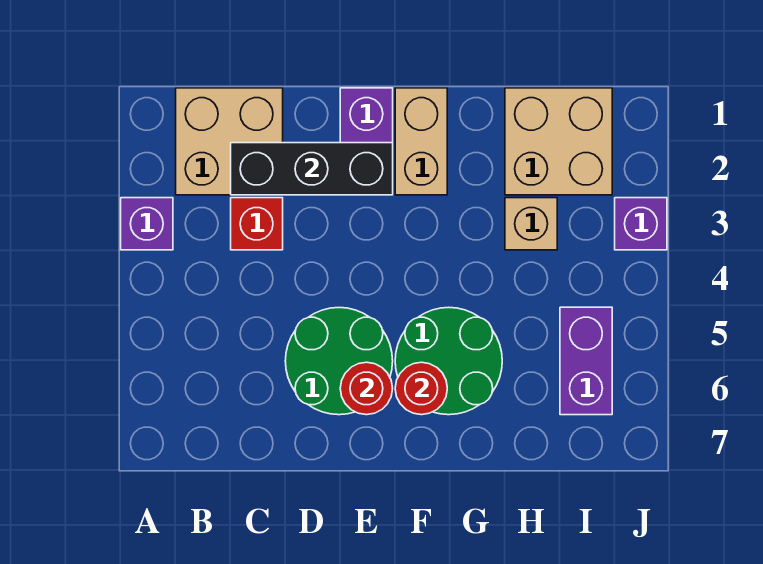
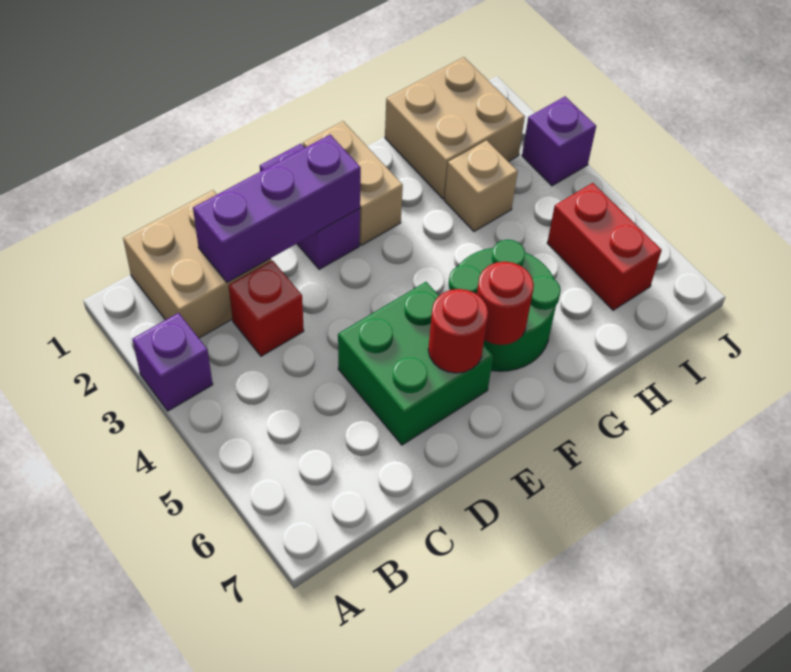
black brick C2:E2 level 2 -> purple brick C2:E2 level 2
green round brick D5:E6 level 1 -> green brick D5:E6 level 1
purple brick I5:I6 level 1 -> red brick I5:I6 level 1

